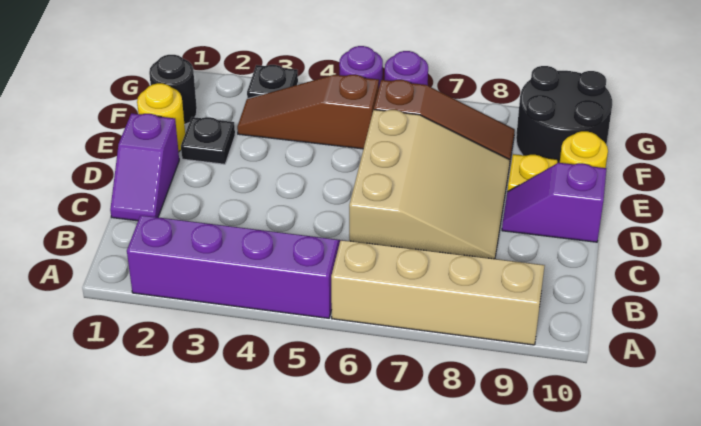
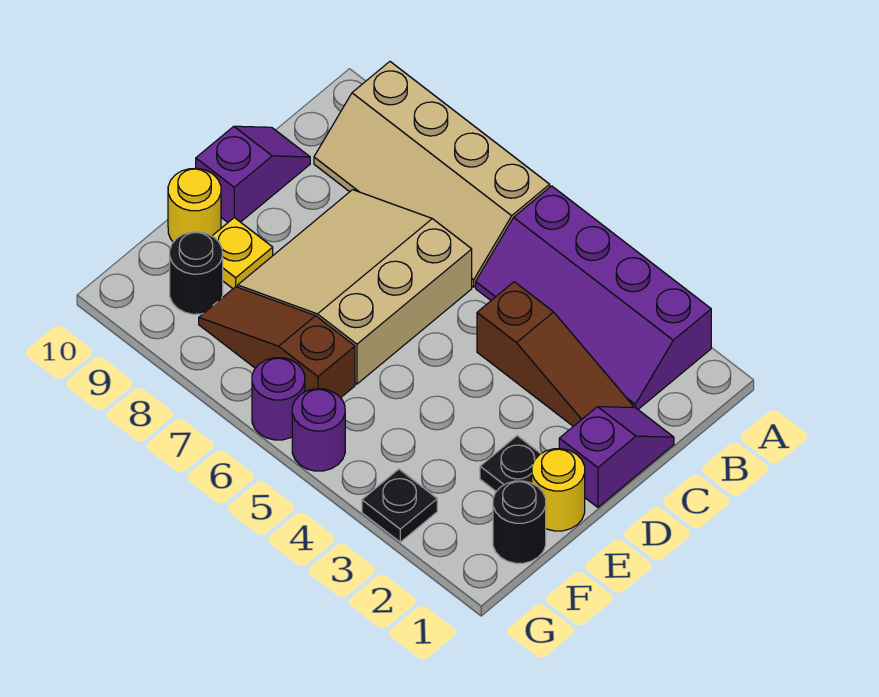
purple slope D9:D10 level 1 top 10 -> purple slope C10:D10 level 1 top D
brown slope F3:F5 level 1 top 5 -> brown slope C2:C4 level 1 top 4
black round brick F9:G10 level 1 -> black round brick F9 level 1

